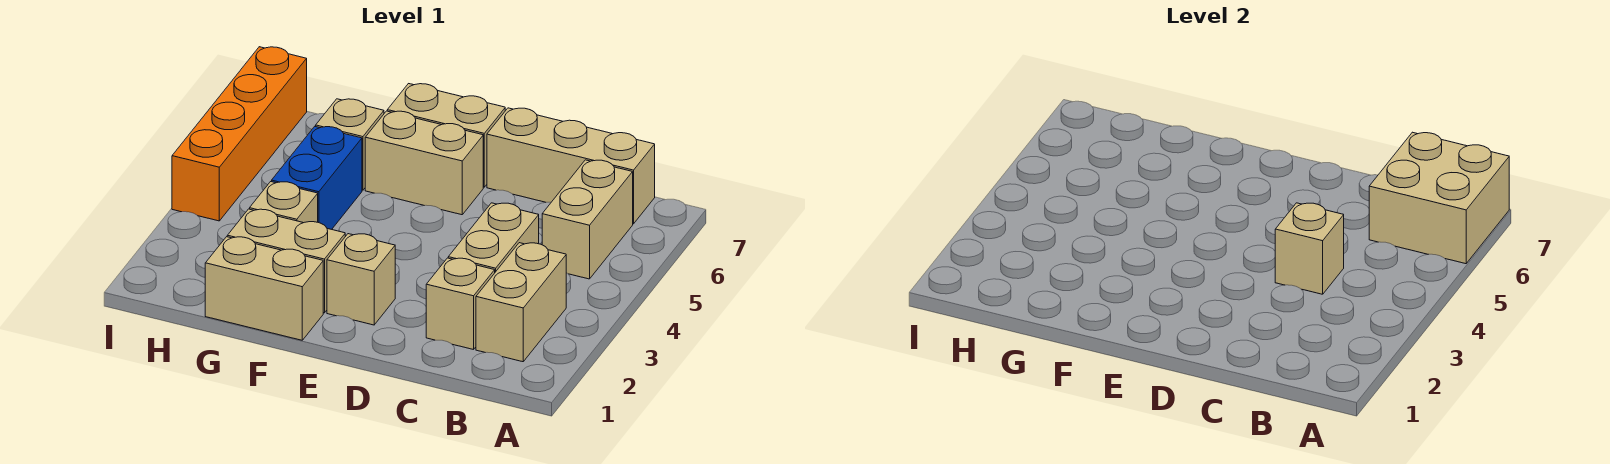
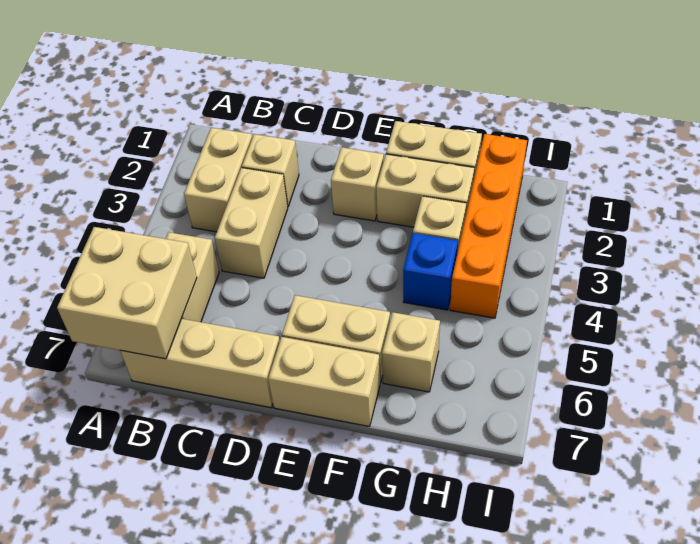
tan brick C4 level 2 -> none
blue brick G4:G5 level 1 -> blue brick G4 level 1
orange brick I4:I7 level 1 -> orange brick H1:H4 level 1

